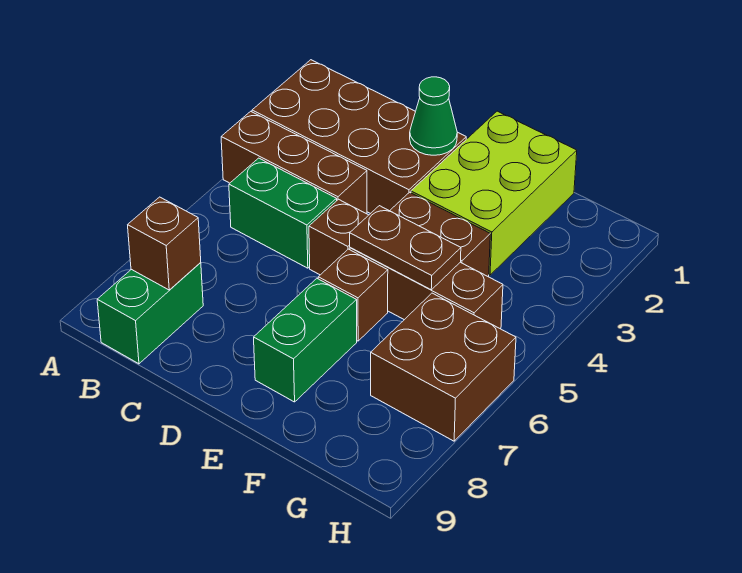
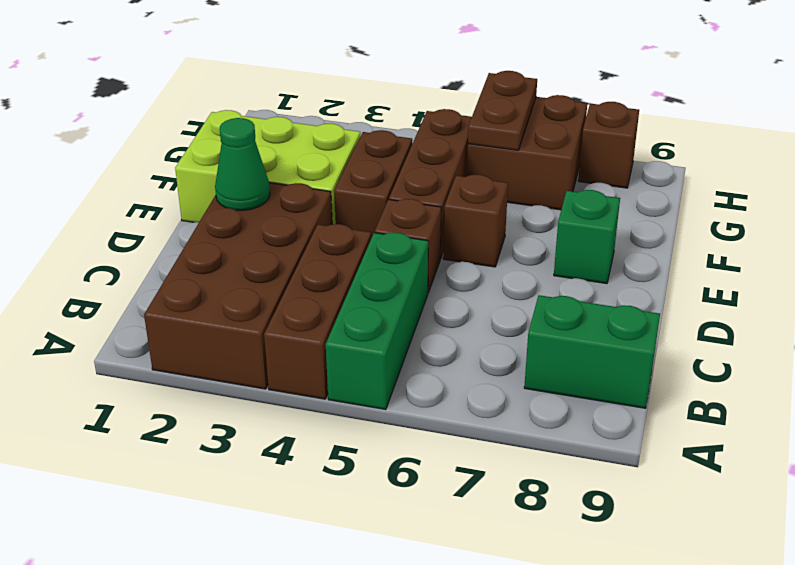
green brick B5:C5 level 1 -> green brick A5:C5 level 1
brown brick B8 level 2 -> brown brick H8 level 1
brown plate E5:F5 level 2 -> brown plate G6:H6 level 2
green brick E7:E8 level 1 -> green brick E8 level 1

